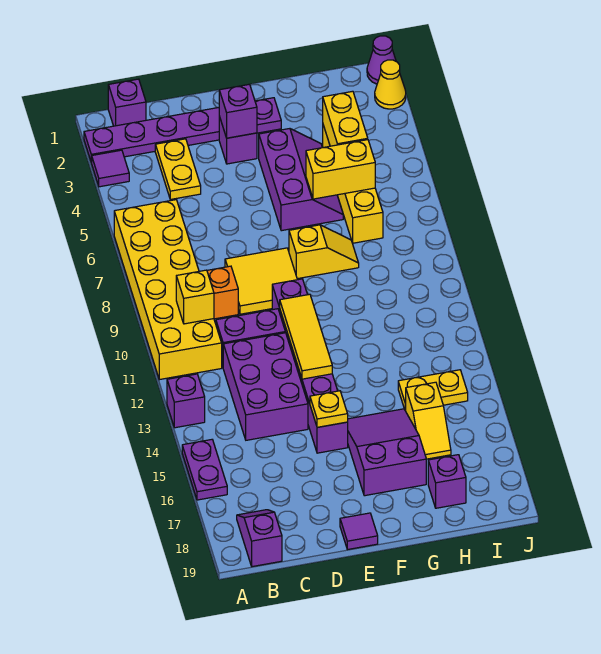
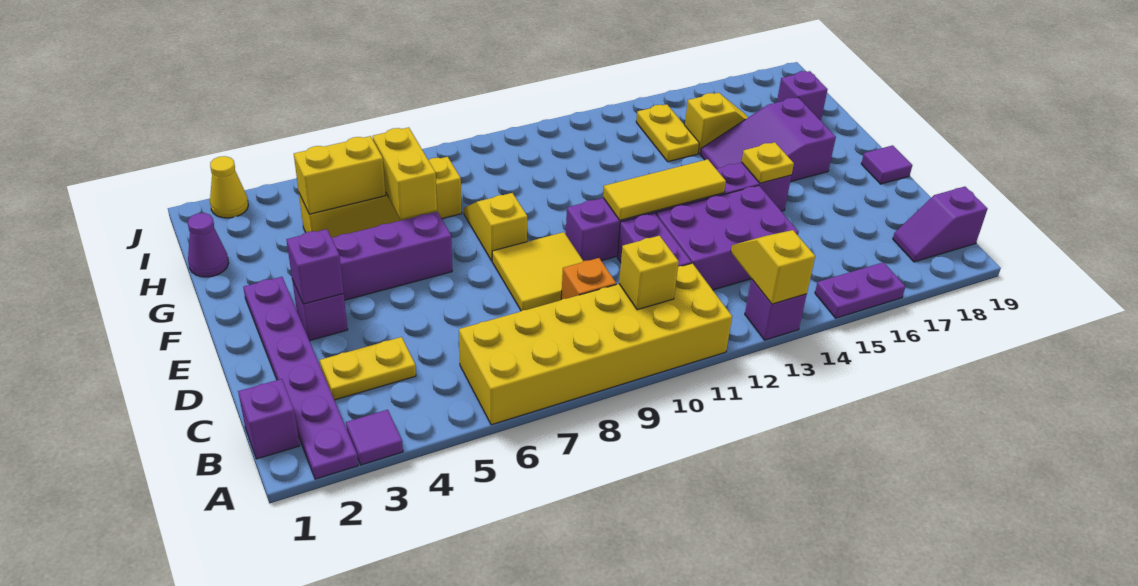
none -> yellow slope A13:B13 level 2 top A
purple cone J1 level 1 -> purple cone H1 level 1

